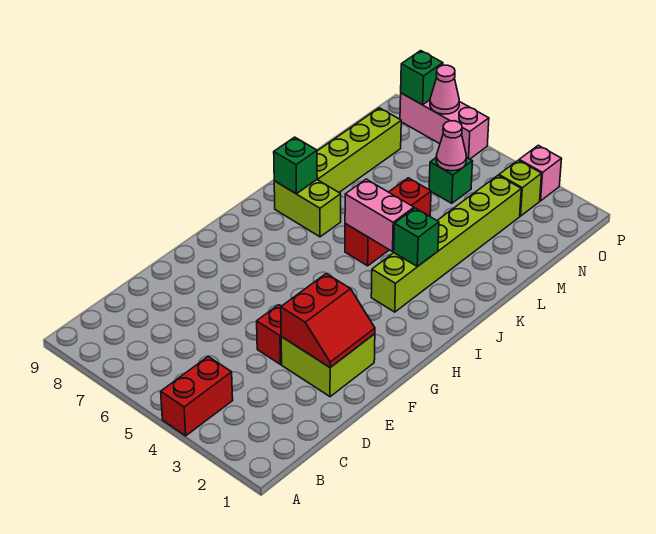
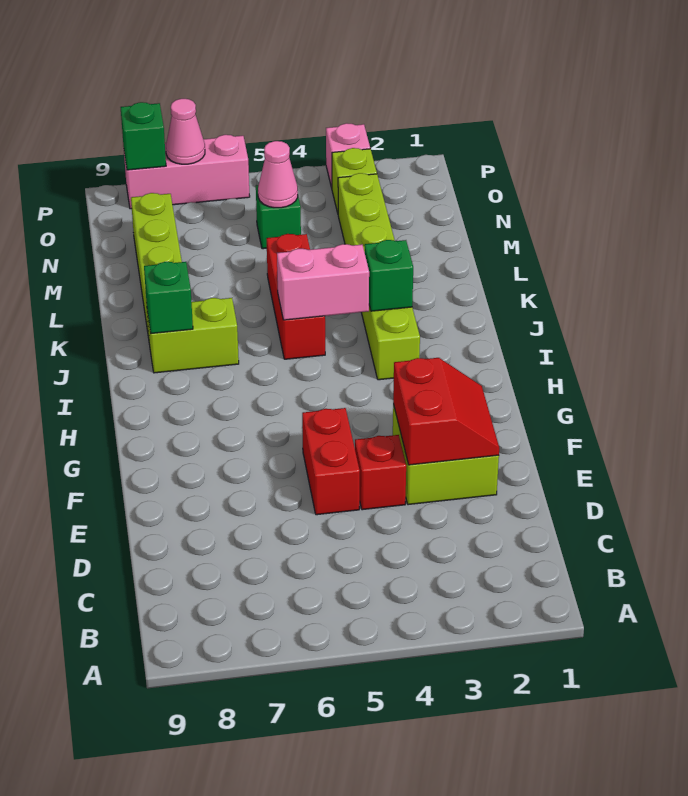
red brick A4:B4 level 1 -> red brick E5:F5 level 1

